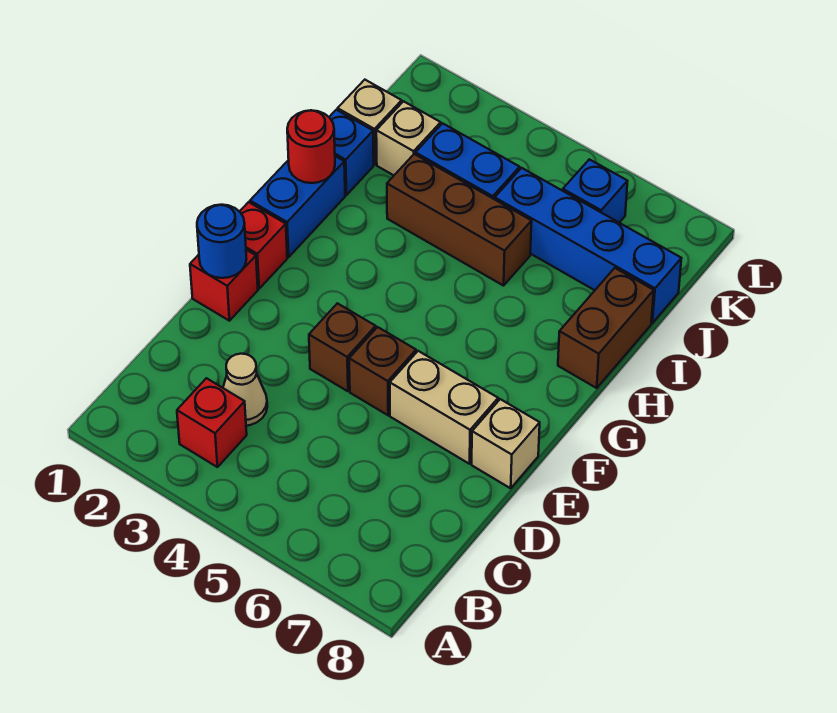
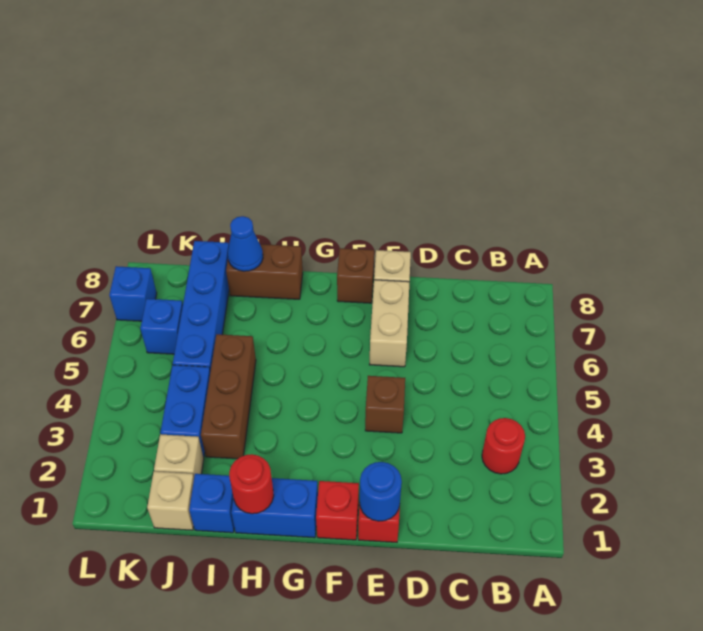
red brick B3 level 1 -> red round brick B3 level 1
tan cone C3 level 1 -> none
brown brick E5 level 1 -> brown brick F8 level 1
none -> blue cone I8 level 2
none -> blue brick L7 level 1

